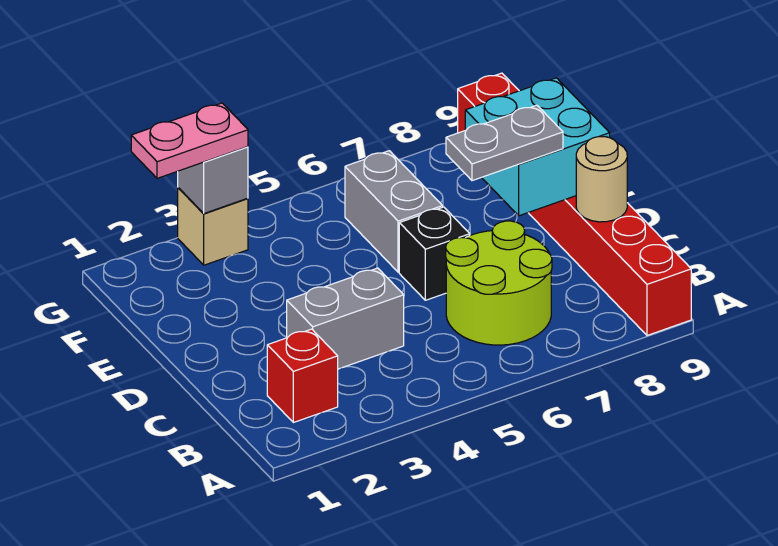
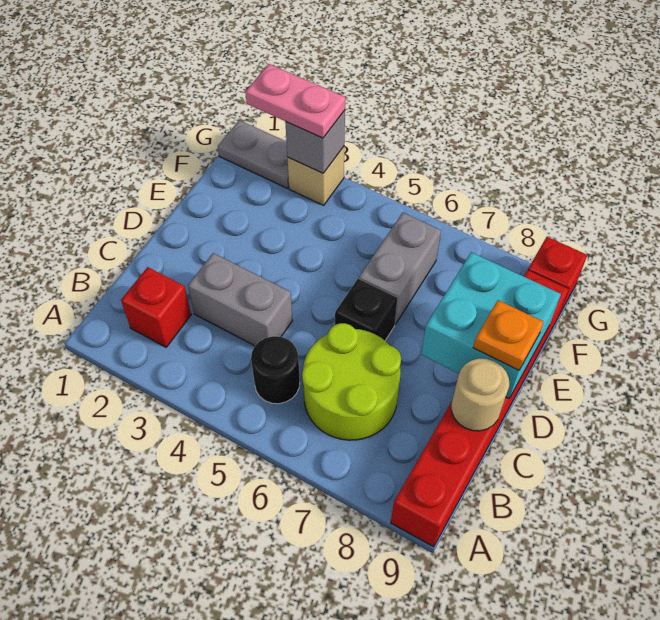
none -> black round brick B5 level 1
grey plate D7:D8 level 3 -> grey plate G1:G2 level 1
none -> orange plate D9 level 3

